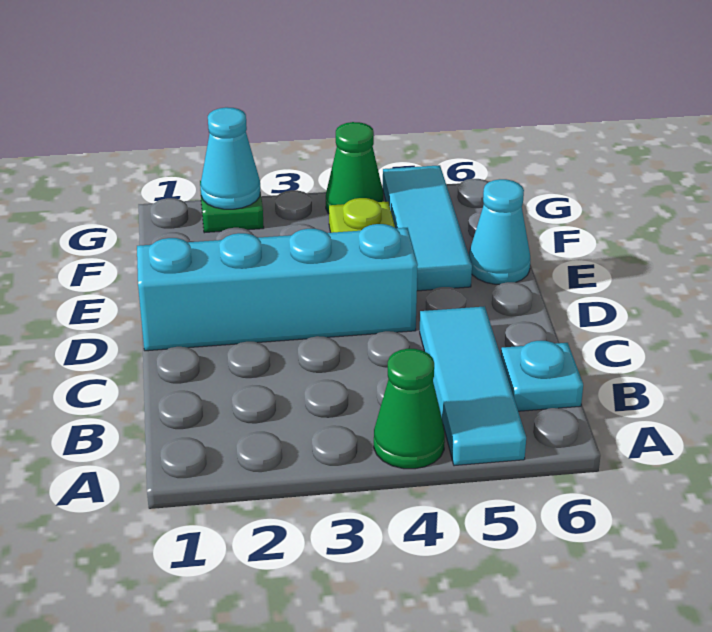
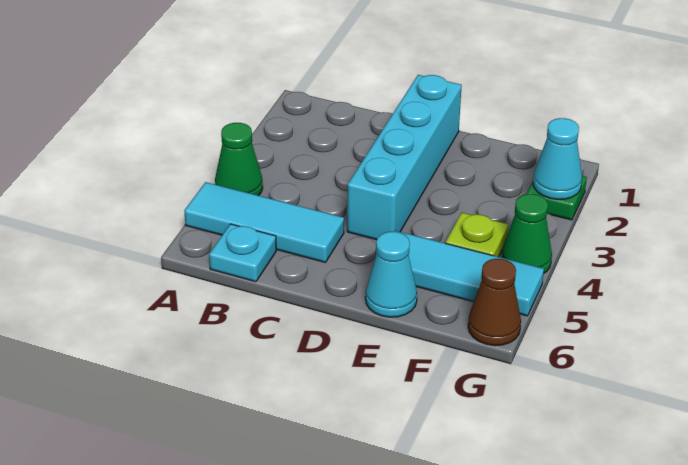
none -> brown cone G6 level 1

